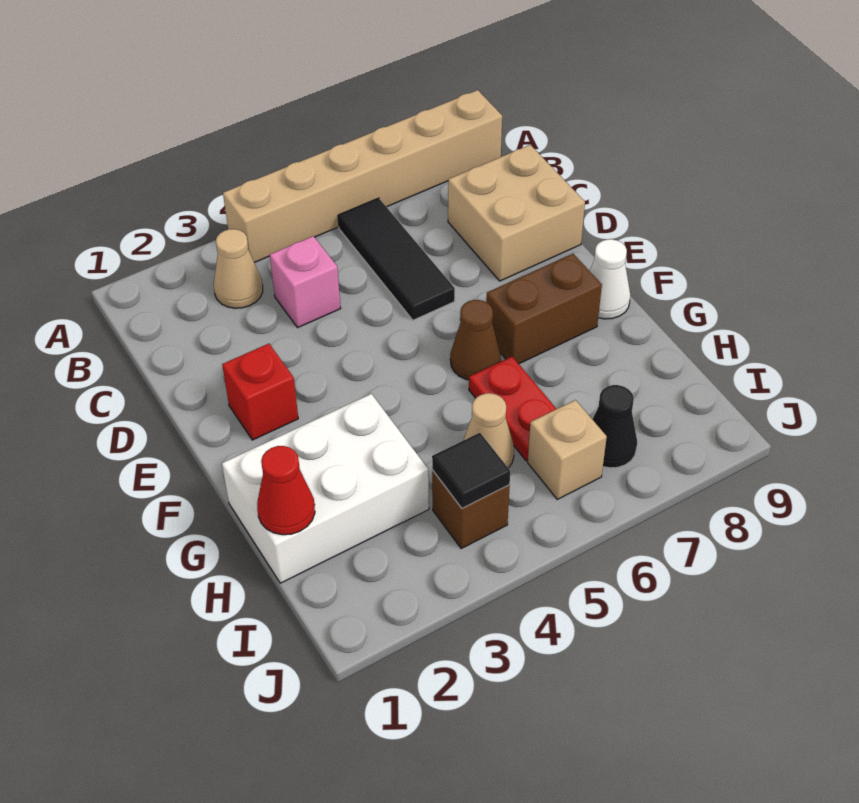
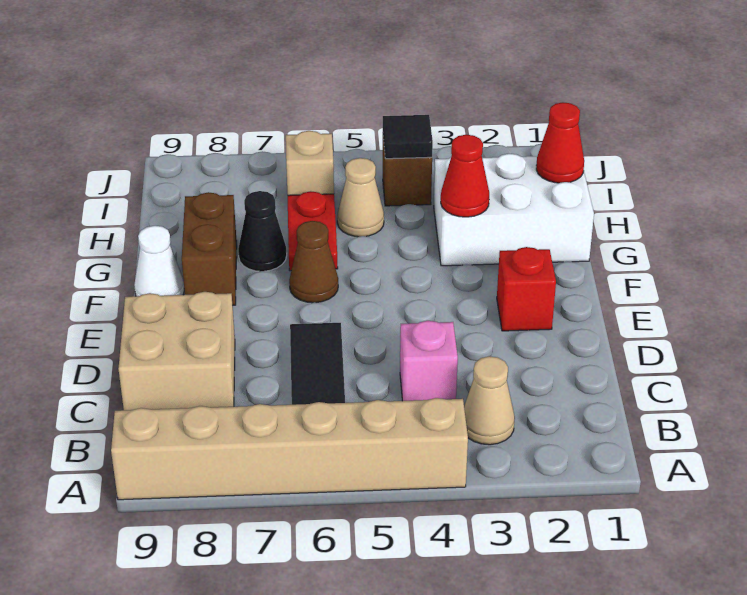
brown brick F7:F8 level 1 -> brown brick F8:G8 level 1
none -> red cone G3 level 2
black cone I7 level 1 -> black cone G7 level 1

